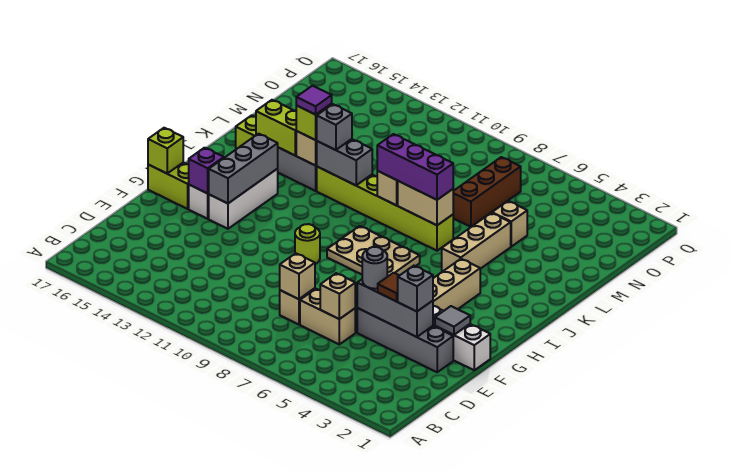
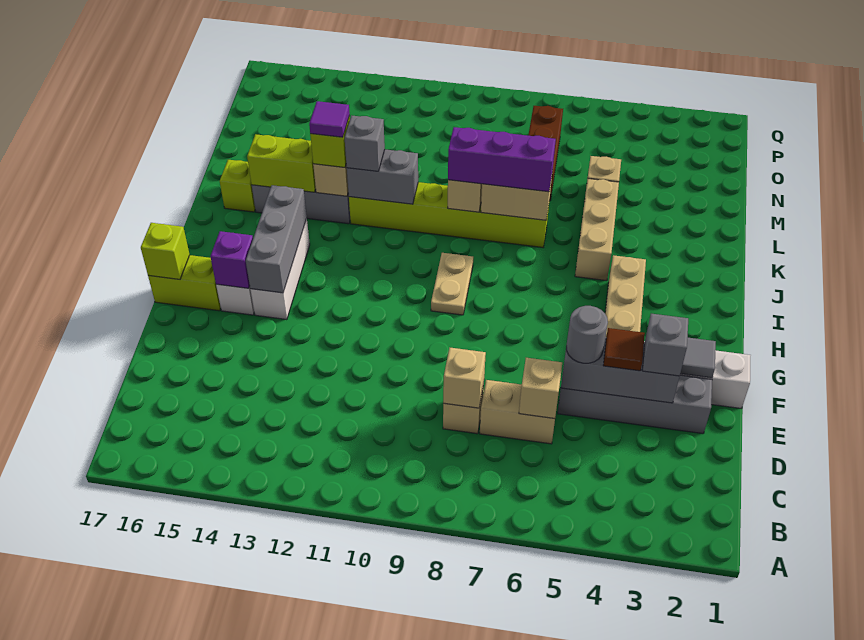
lime round brick G10 level 1 -> none
tan plate H7:I9 level 1 -> tan plate H9:I9 level 1

